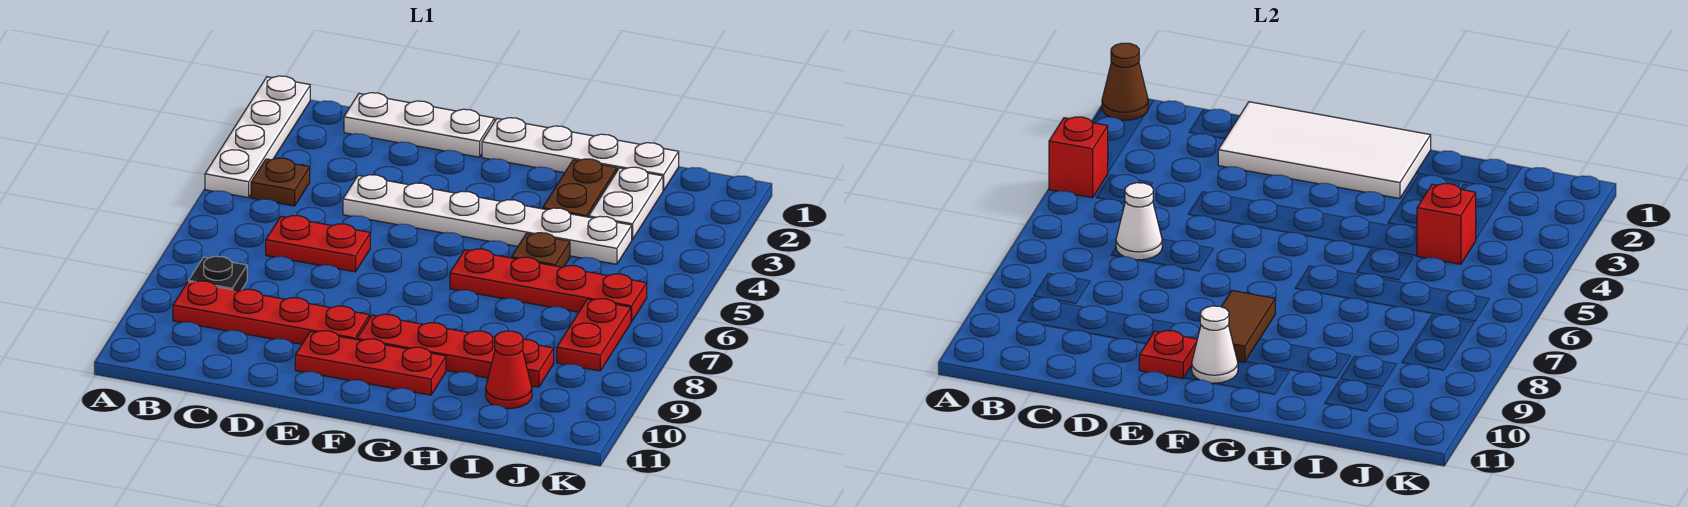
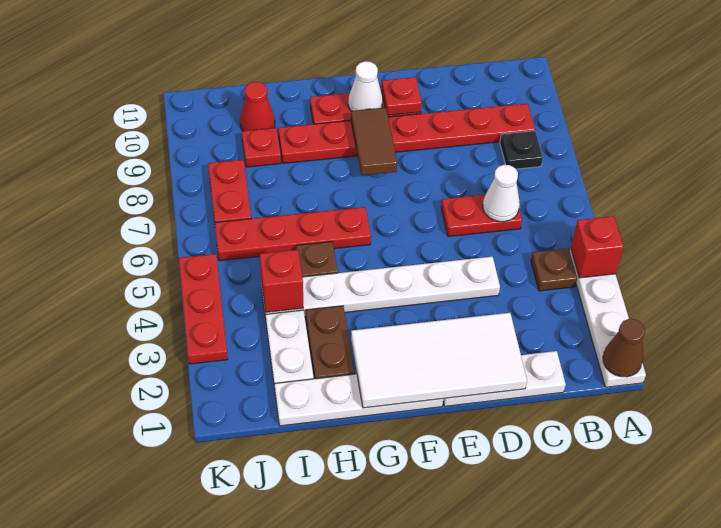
none -> red plate K3:K5 level 1

